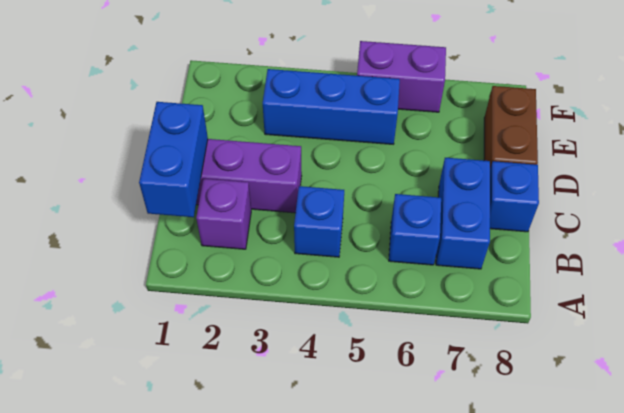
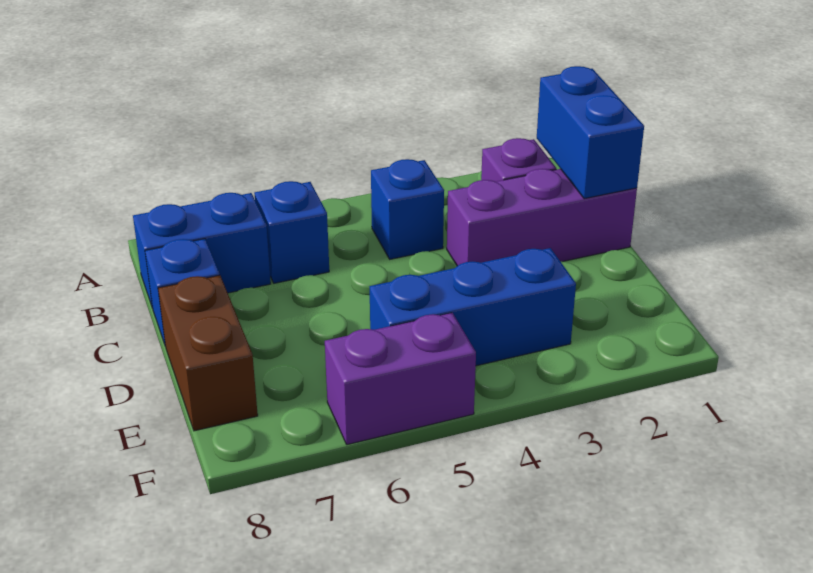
blue brick B7:C7 level 1 -> blue brick B7:B8 level 1

